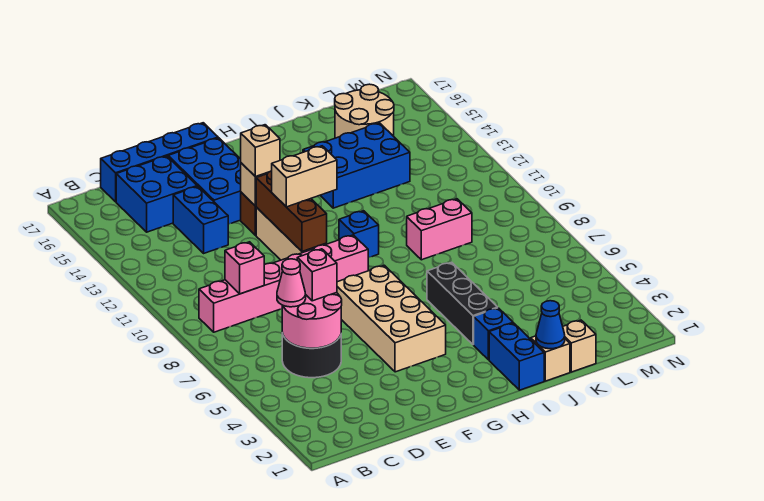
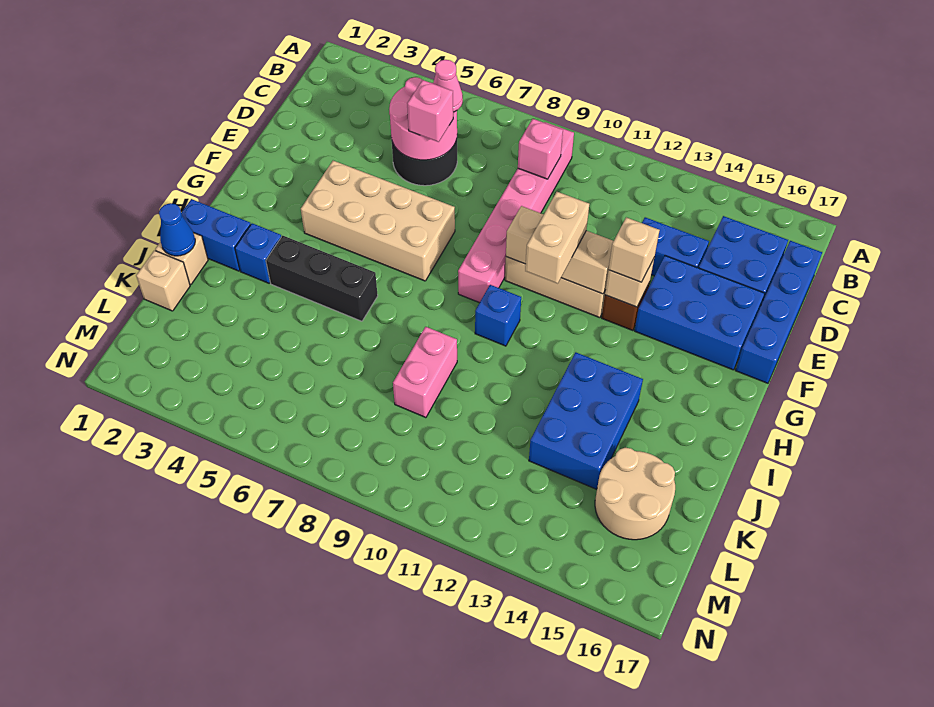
brown brick F10:F12 level 2 -> tan brick F10:F12 level 2

